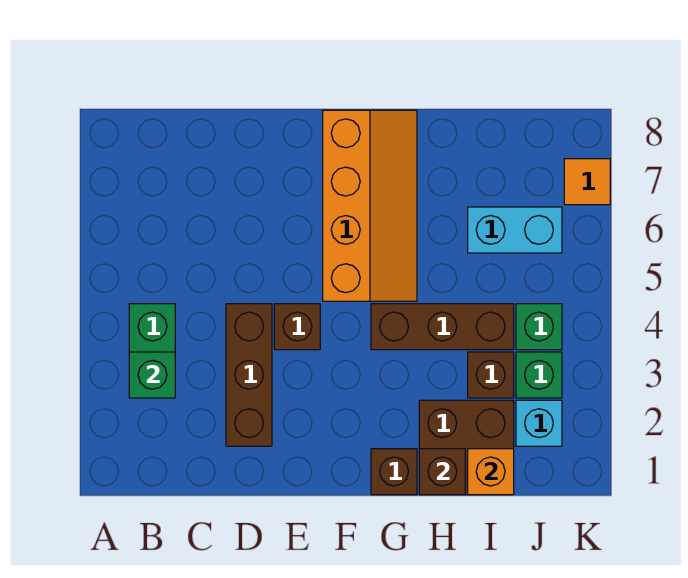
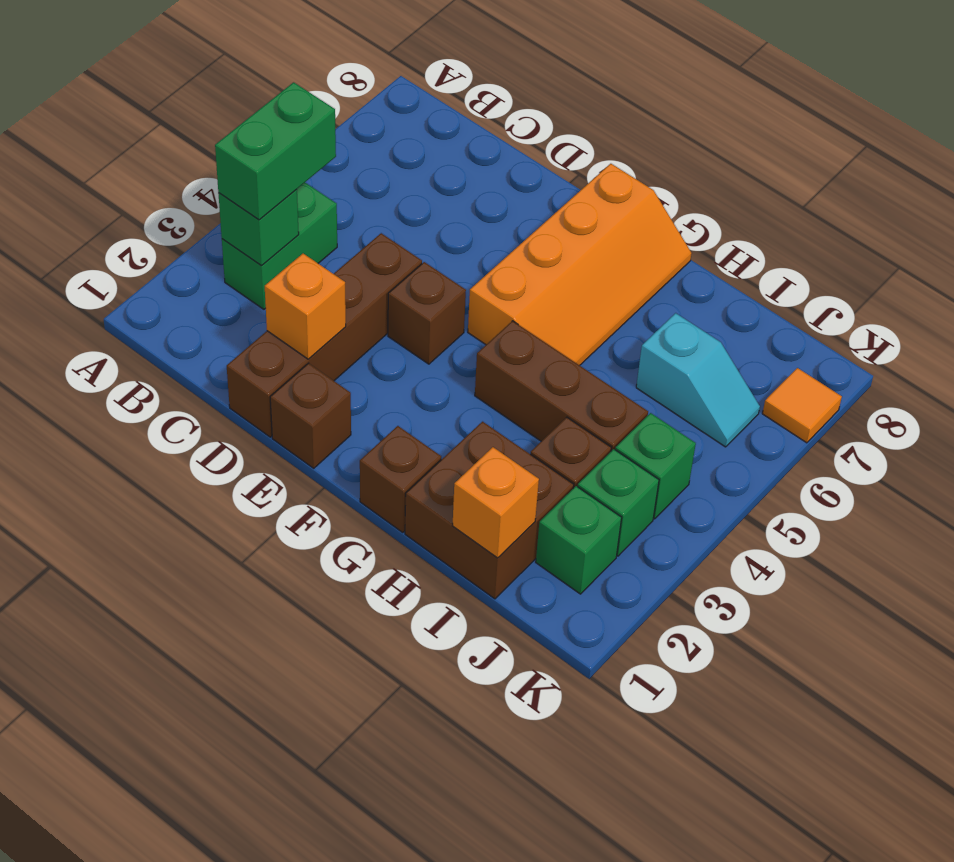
none -> green brick B3:B4 level 3
brown brick D2:D4 level 1 -> brown brick D1:D4 level 1
none -> orange brick D2 level 2
brown brick H1 level 2 -> brown brick E1 level 1
cyan brick I6:J6 level 1 -> cyan slope I6:J6 level 1 top I
cyan brick J2 level 1 -> green brick J2 level 1

